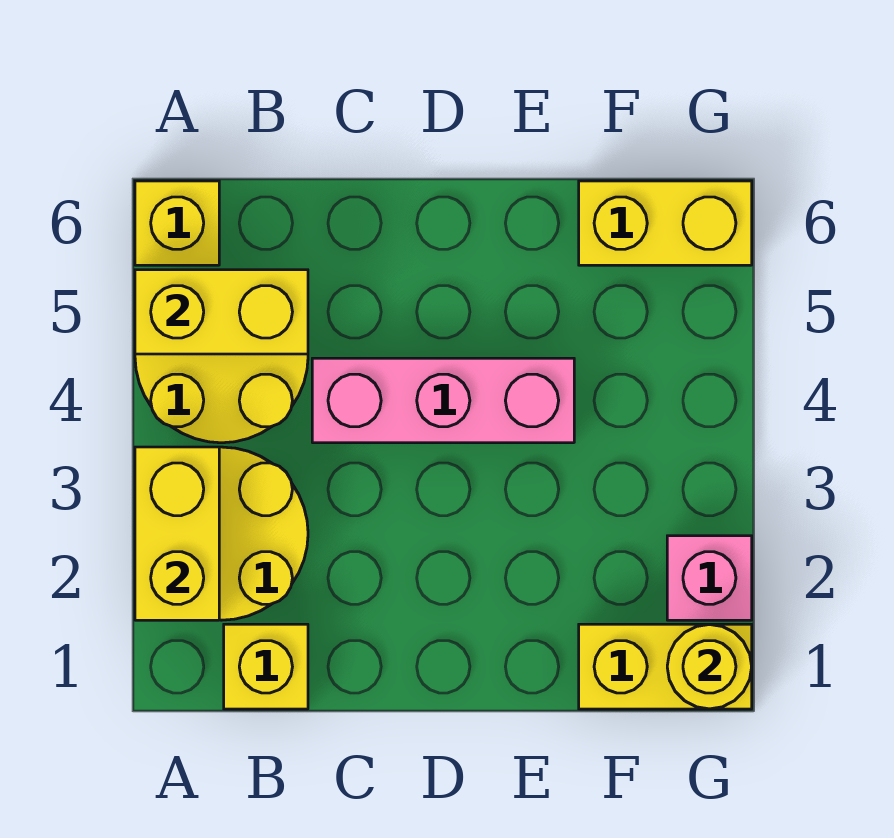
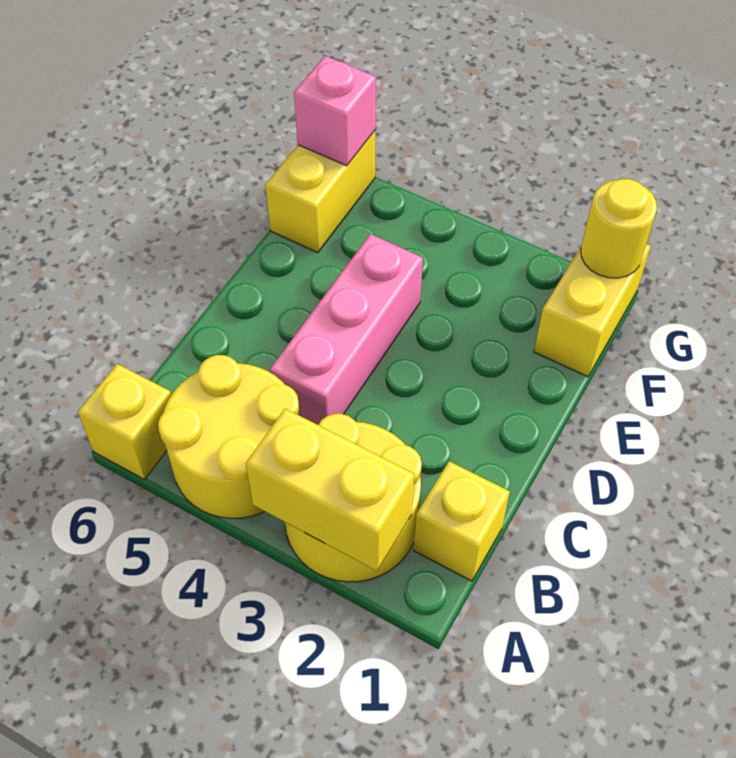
yellow brick A5:B5 level 2 -> none
pink brick G2 level 1 -> pink brick G6 level 2

